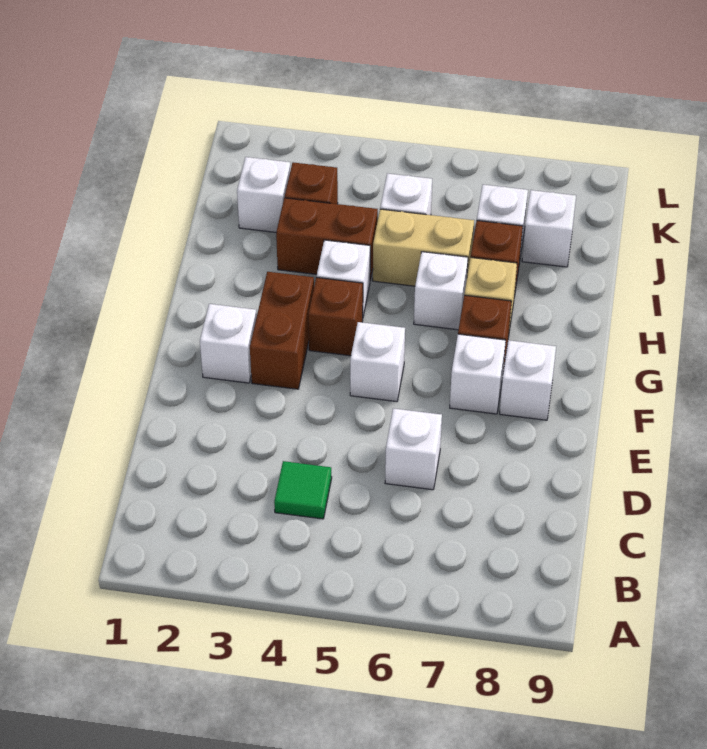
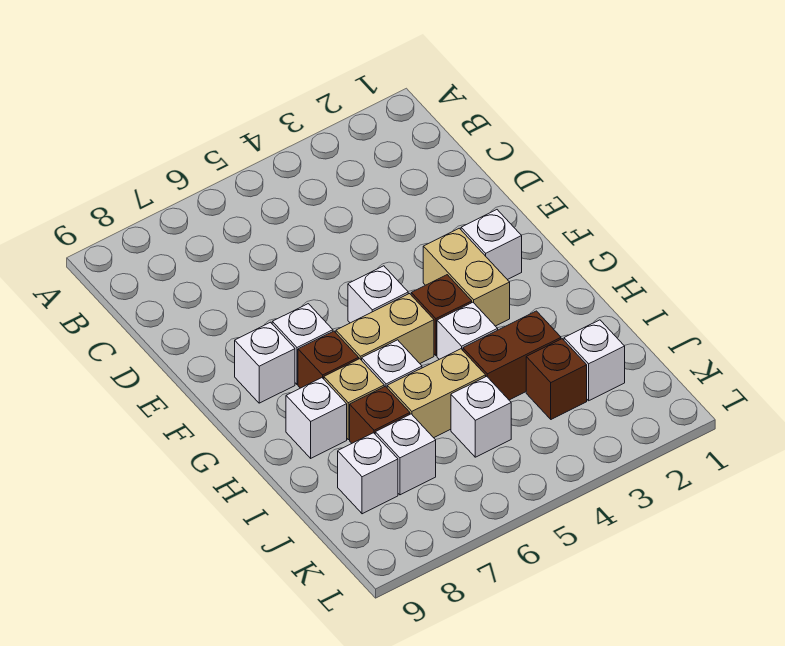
green tile C4 level 1 -> none
white brick D6 level 1 -> white brick H8 level 1
brown brick F3:G3 level 1 -> tan brick F3:G3 level 1
none -> tan brick G5:G6 level 1

